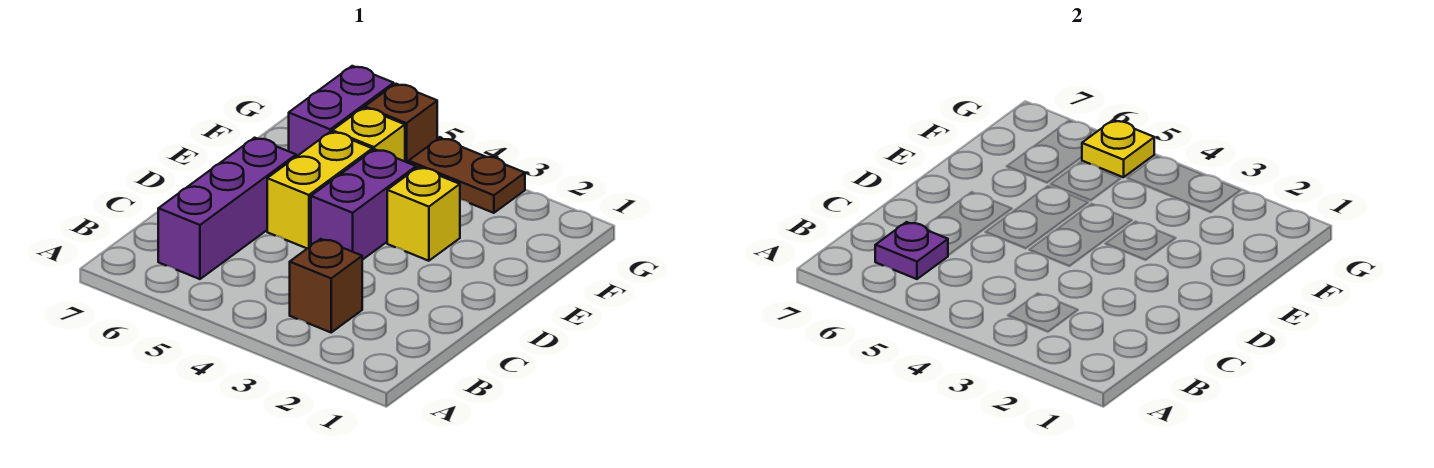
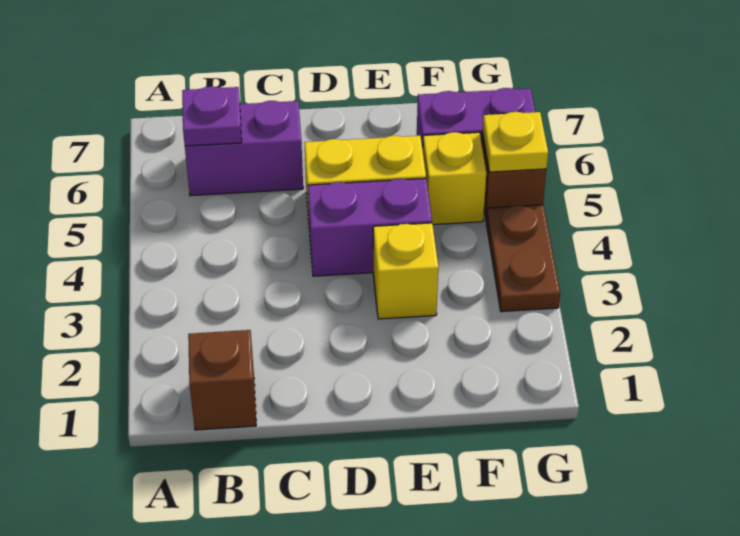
brown brick B3 level 1 -> brown brick B1 level 1
purple brick B6:D6 level 1 -> purple brick B6:C6 level 1

